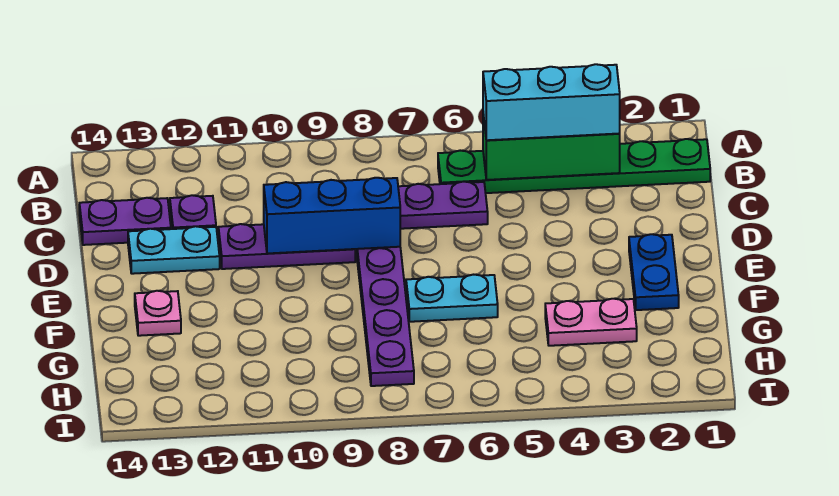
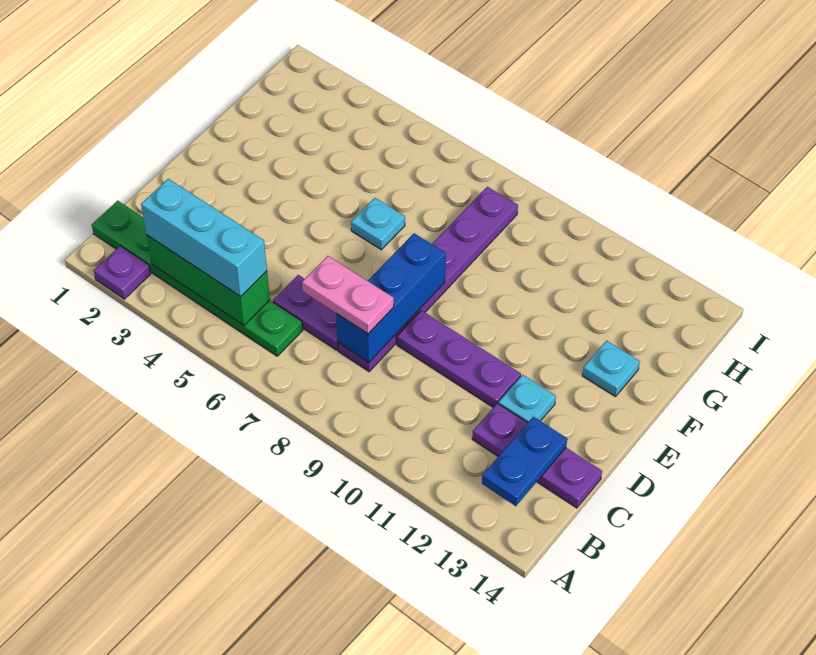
none -> purple plate A2 level 1
blue brick D8:D10 level 2 -> blue brick C8:E8 level 2
cyan plate D12:D13 level 1 -> cyan plate D12 level 1
blue plate E2:F2 level 1 -> blue plate B13:C13 level 2
cyan plate F6:F7 level 1 -> cyan plate F6 level 1
pink plate F13 level 1 -> cyan plate F13 level 1
pink plate G3:G4 level 1 -> pink plate C7:C8 level 3

